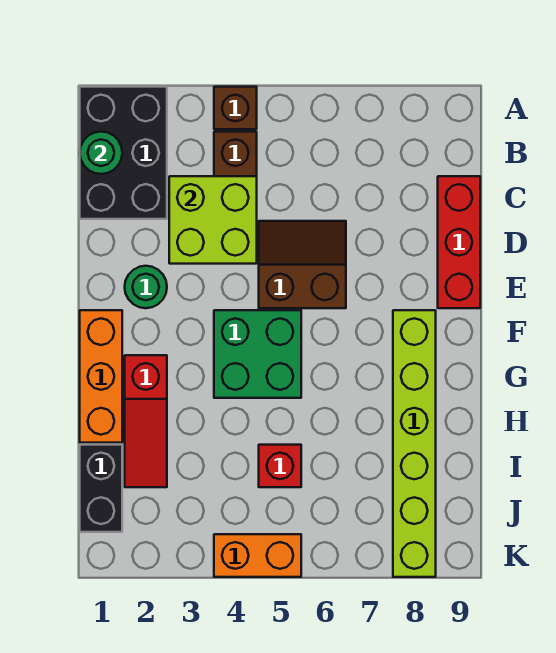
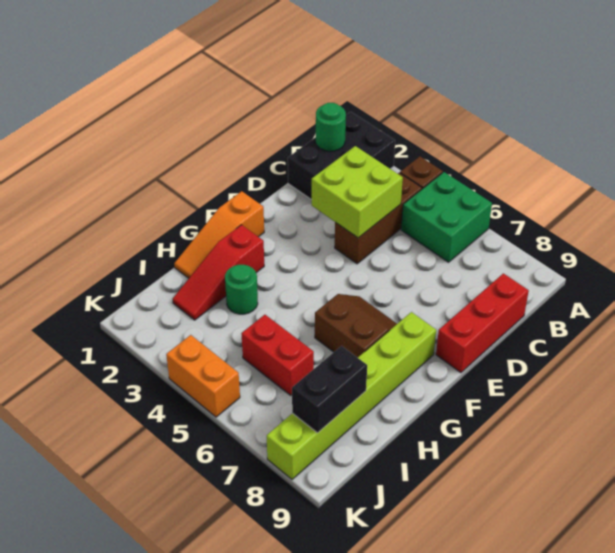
brown slope D5:E6 level 1 top E -> brown slope F6:G7 level 1 top G
green round brick E2 level 1 -> green round brick H3 level 1
orange brick F1:H1 level 1 -> orange slope F1:H1 level 1 top F
green brick F4:G5 level 1 -> green brick A5:B6 level 1
black brick I1:J1 level 1 -> black brick I8:J8 level 2
red brick I5 level 1 -> red brick I5:I6 level 1

